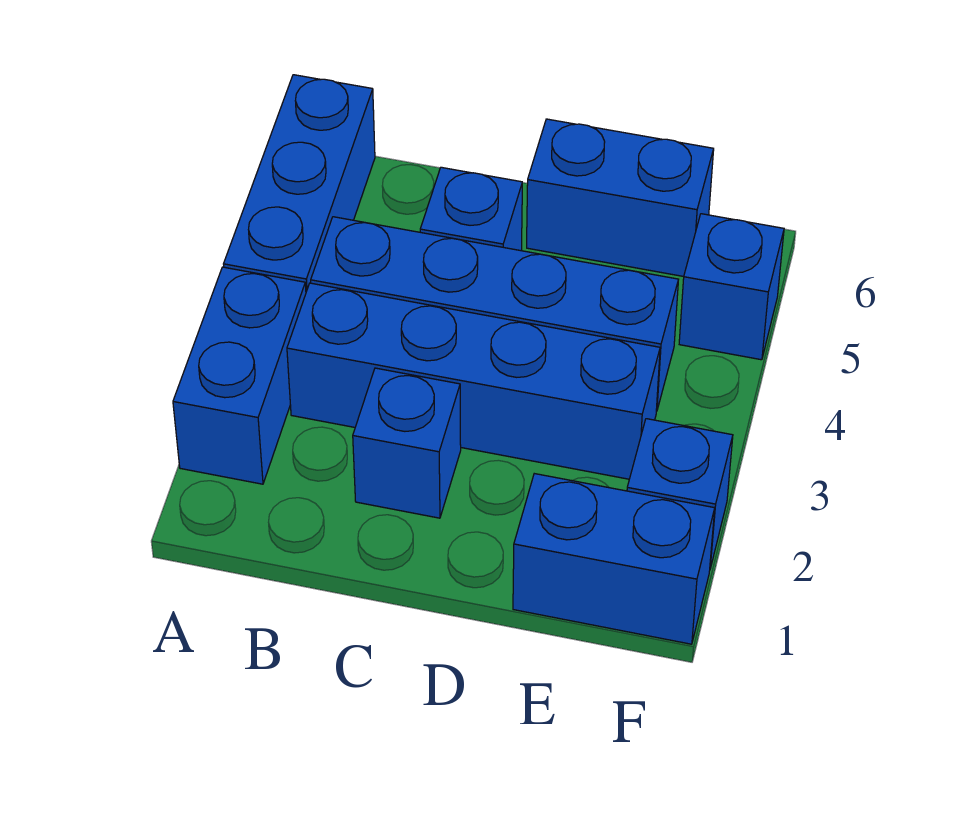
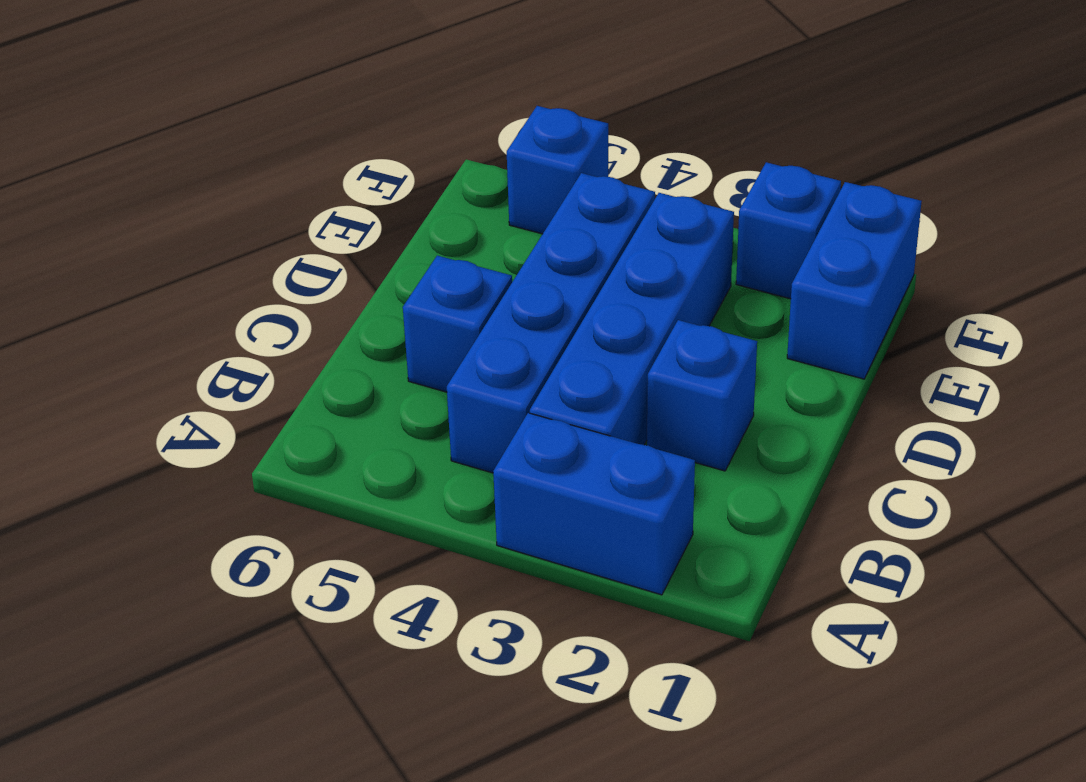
blue brick A4:A6 level 1 -> none
blue brick D6:E6 level 1 -> none

